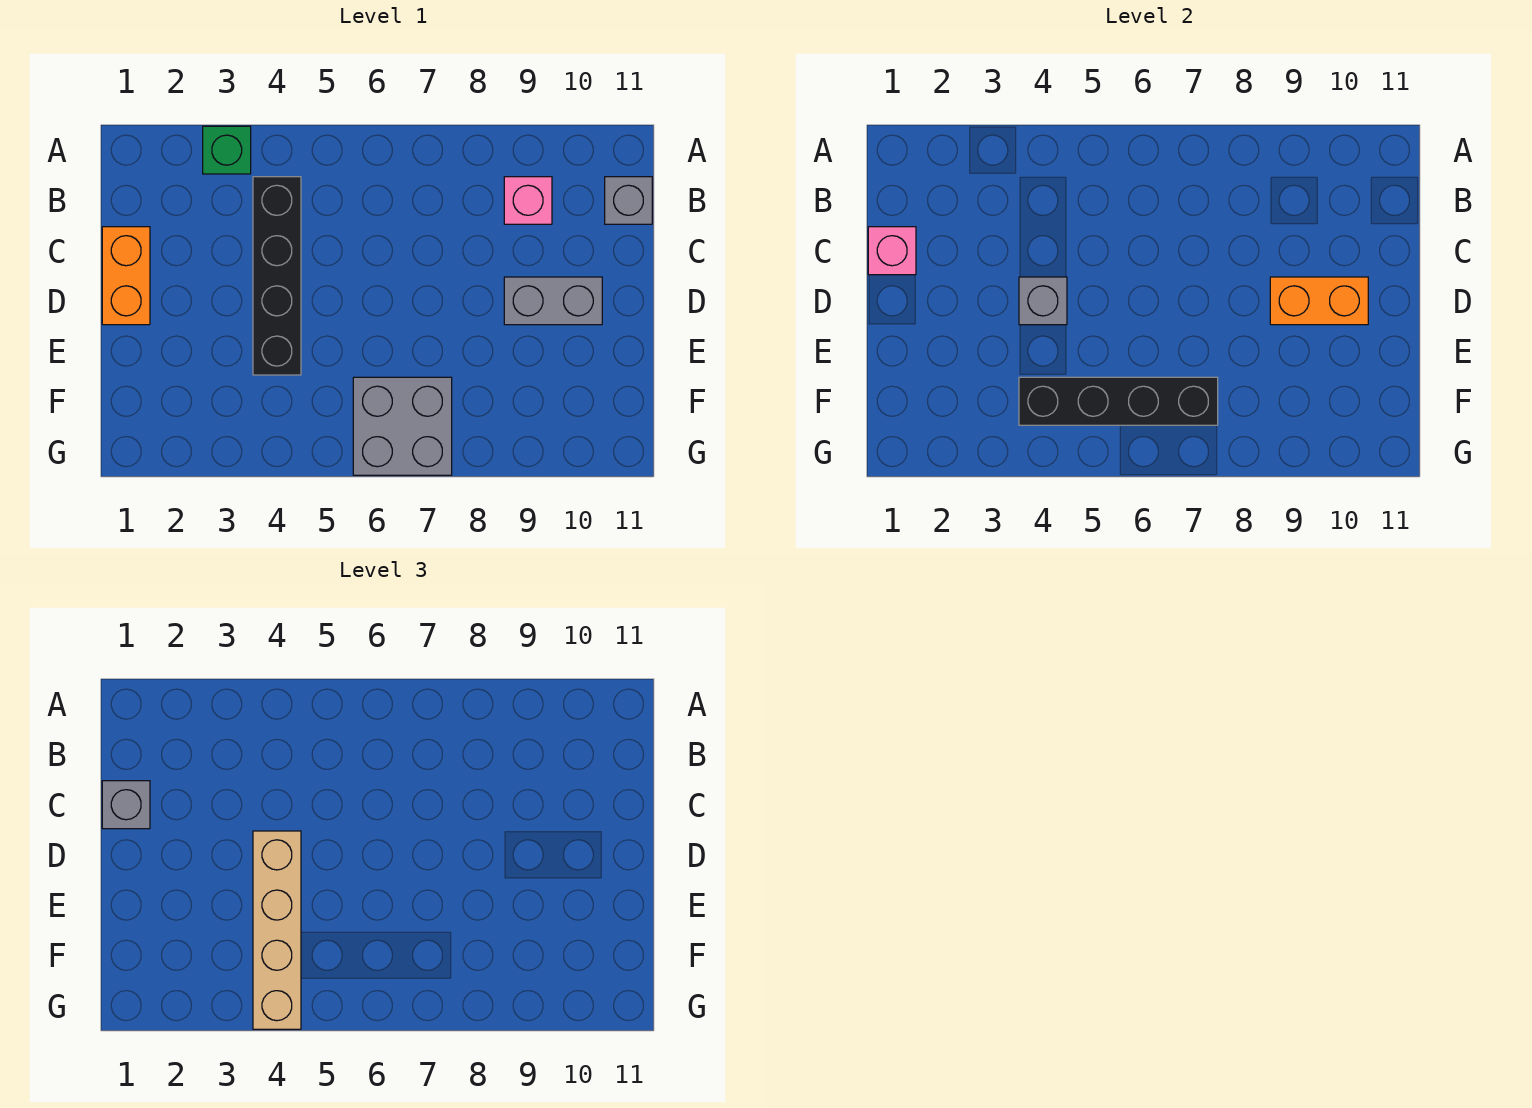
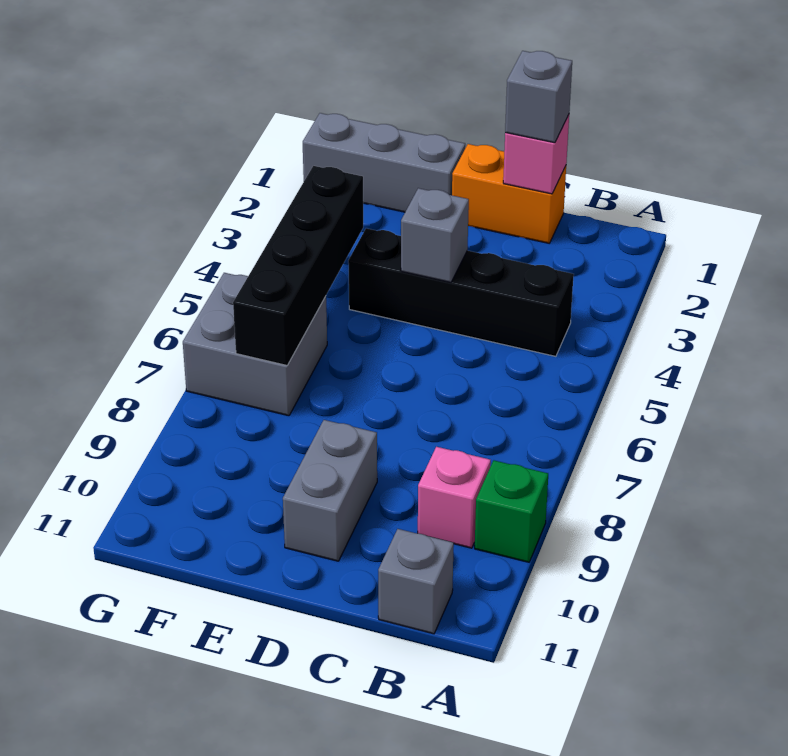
green brick A3 level 1 -> green brick A9 level 1
tan brick D4:G4 level 3 -> none
orange brick D9:D10 level 2 -> none
none -> grey brick E1:G1 level 1

